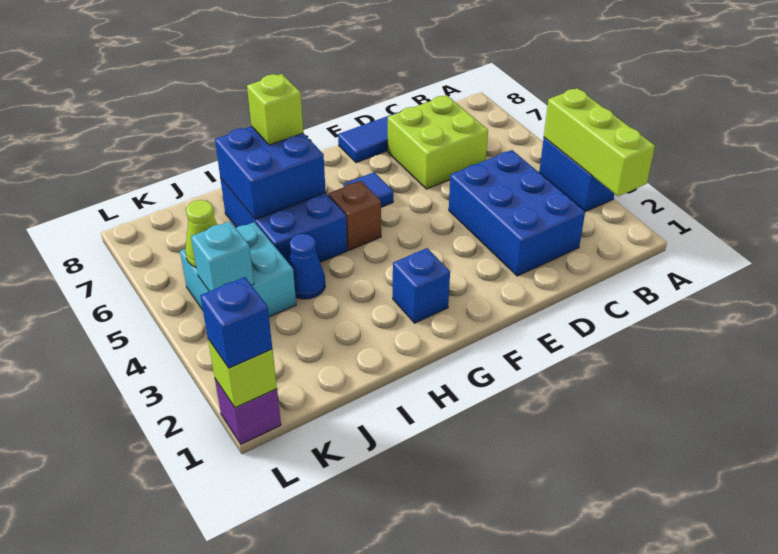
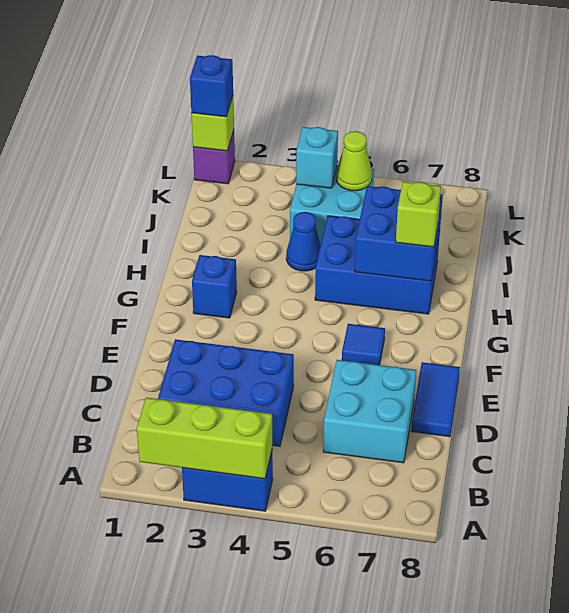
lime brick C6:D7 level 1 -> cyan brick C6:D7 level 1
brown brick G5 level 1 -> none

